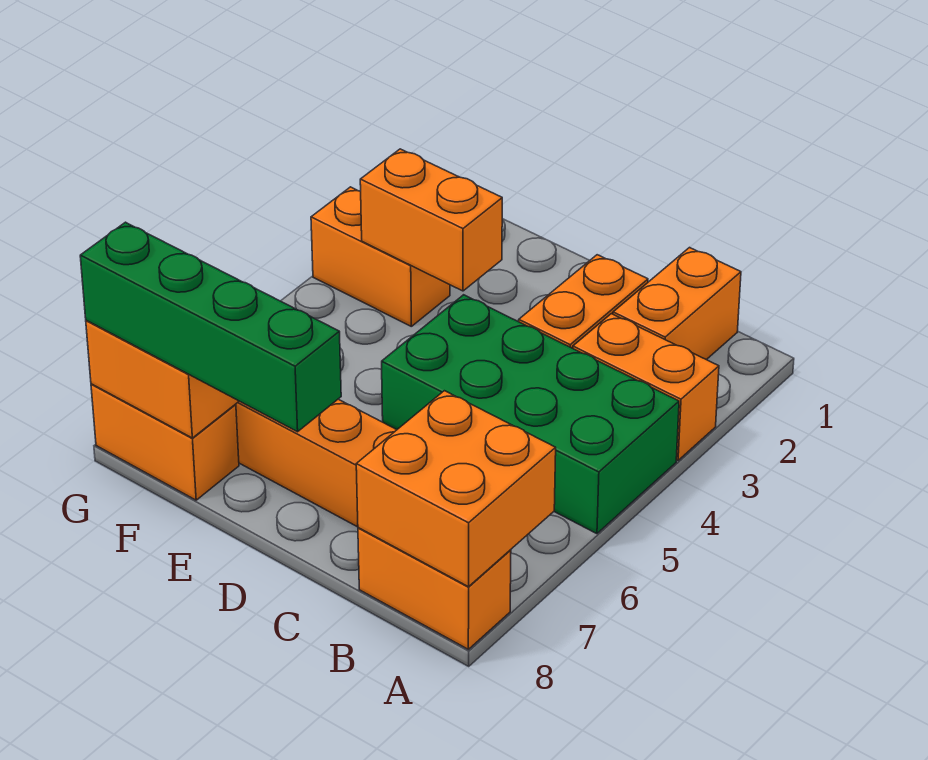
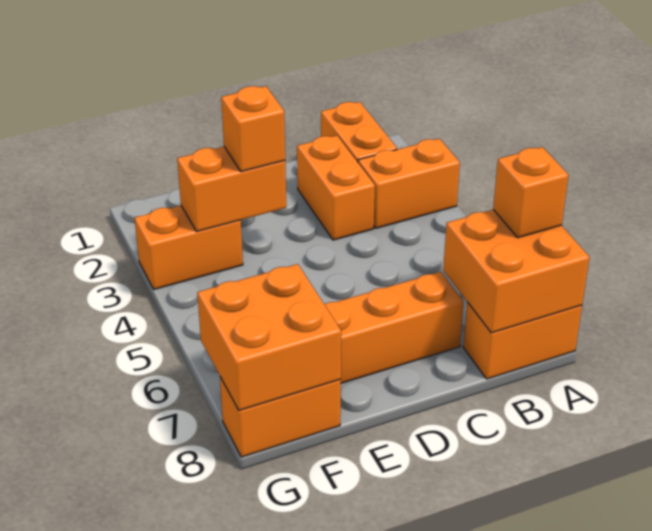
green brick A4:D5 level 1 -> none
none -> orange brick A7 level 3
green brick D8:G8 level 3 -> none
none -> orange brick E3 level 3

